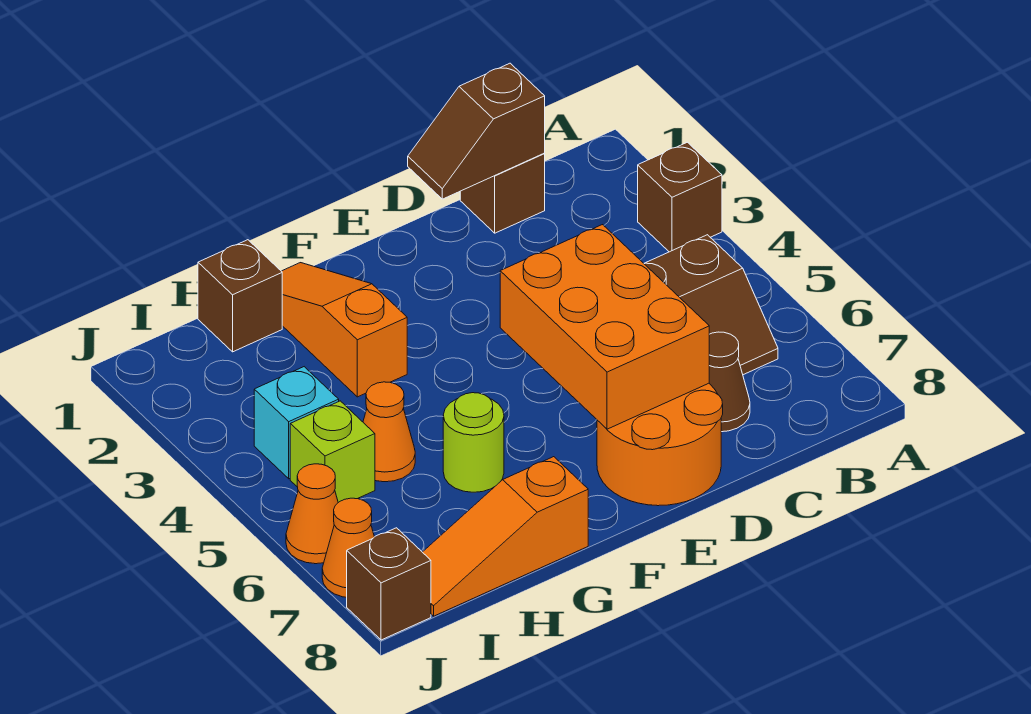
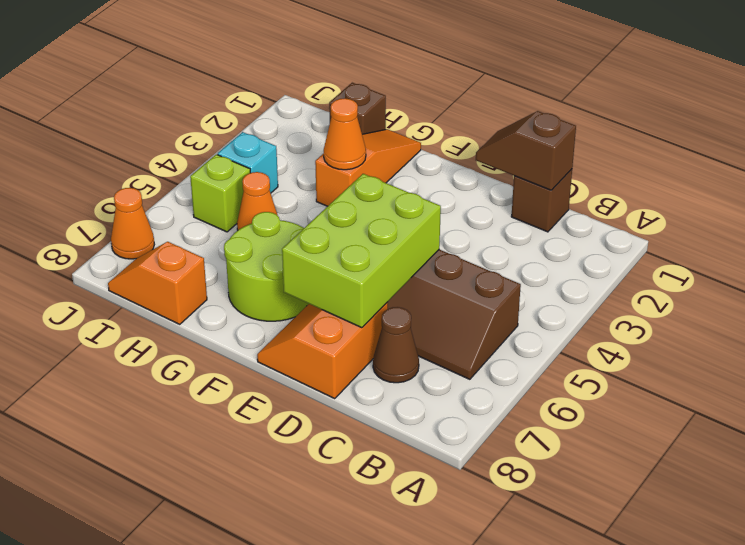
brown brick A3 level 1 -> none
orange brick D5:E7 level 2 -> lime brick D5:E7 level 2
orange round brick D7:E8 level 1 -> orange slope D7:E8 level 1 top D
lime round brick G6 level 1 -> lime round brick F6:G7 level 1
orange slope G8:I8 level 1 top G -> orange slope H8:I8 level 1 top H
orange cone J6 level 1 -> orange cone G3 level 2
brown brick J8 level 1 -> none

